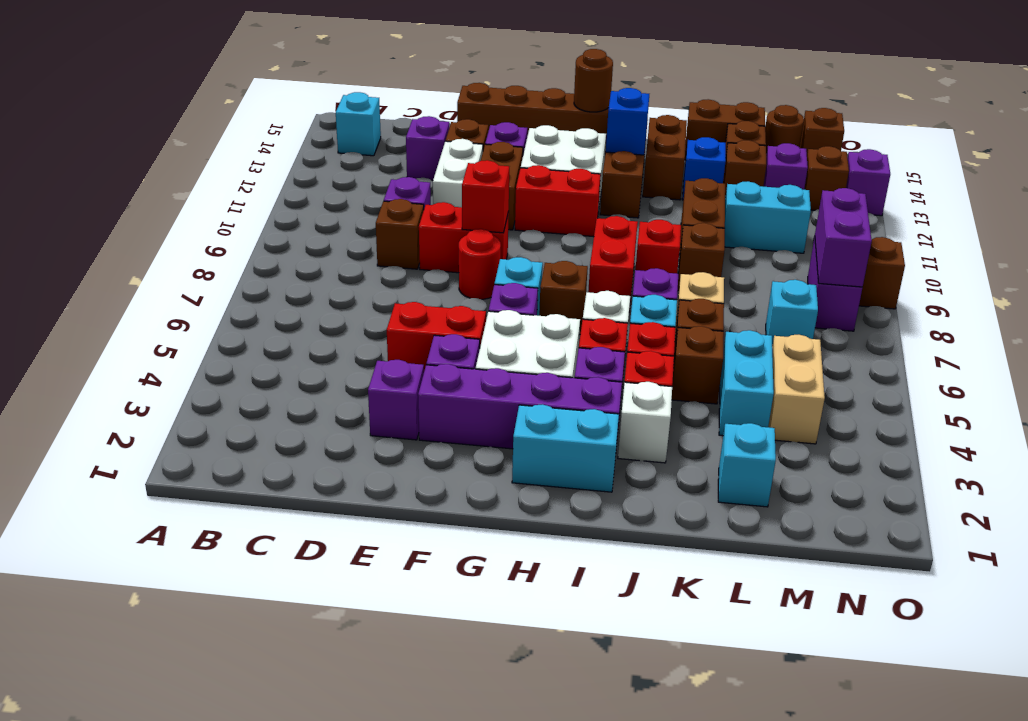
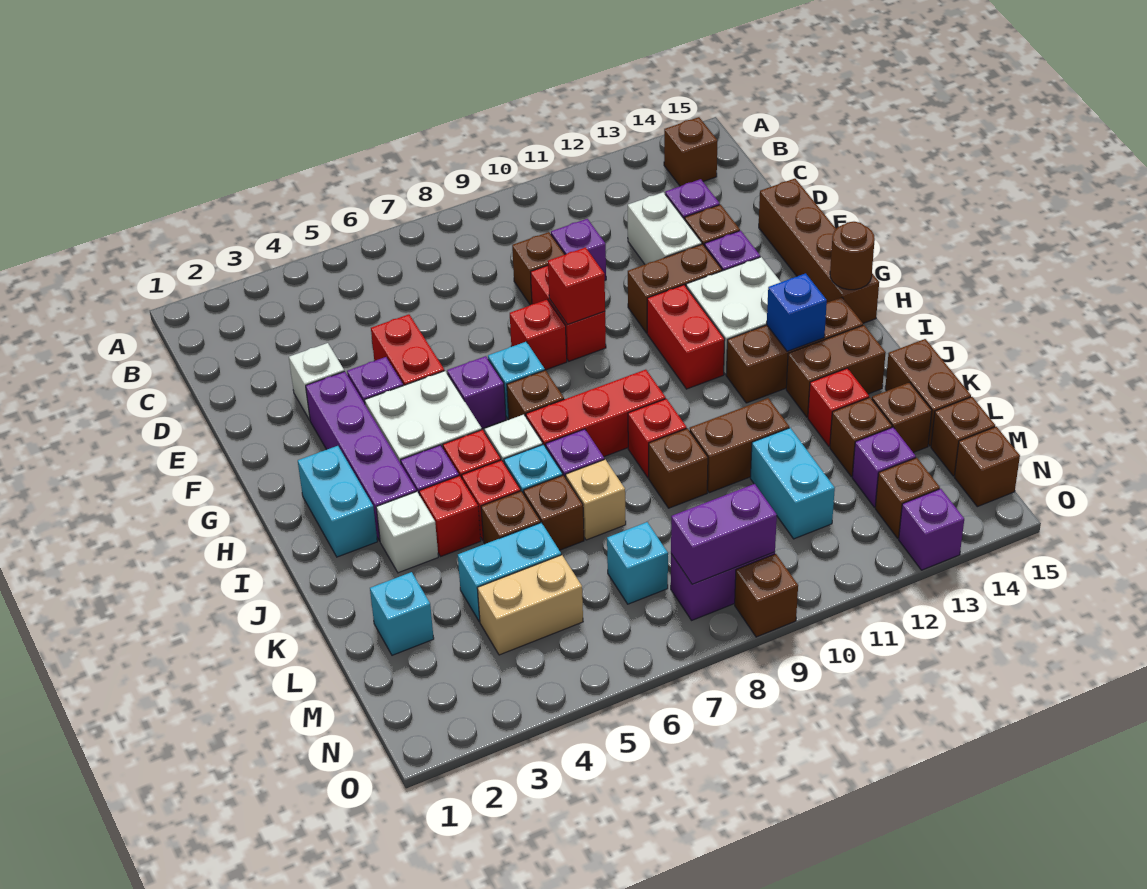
cyan brick B14 level 1 -> brown brick B14 level 1
purple brick E3 level 1 -> white brick E3 level 1
white brick E11:E12 level 1 -> white brick D12:E12 level 1
red round brick F8 level 1 -> red brick F8 level 1
red brick I8:I9 level 1 -> red brick I7:I9 level 1
blue brick K13 level 1 -> red brick K13 level 1
brown round brick M15 level 1 -> brown brick M15 level 1

